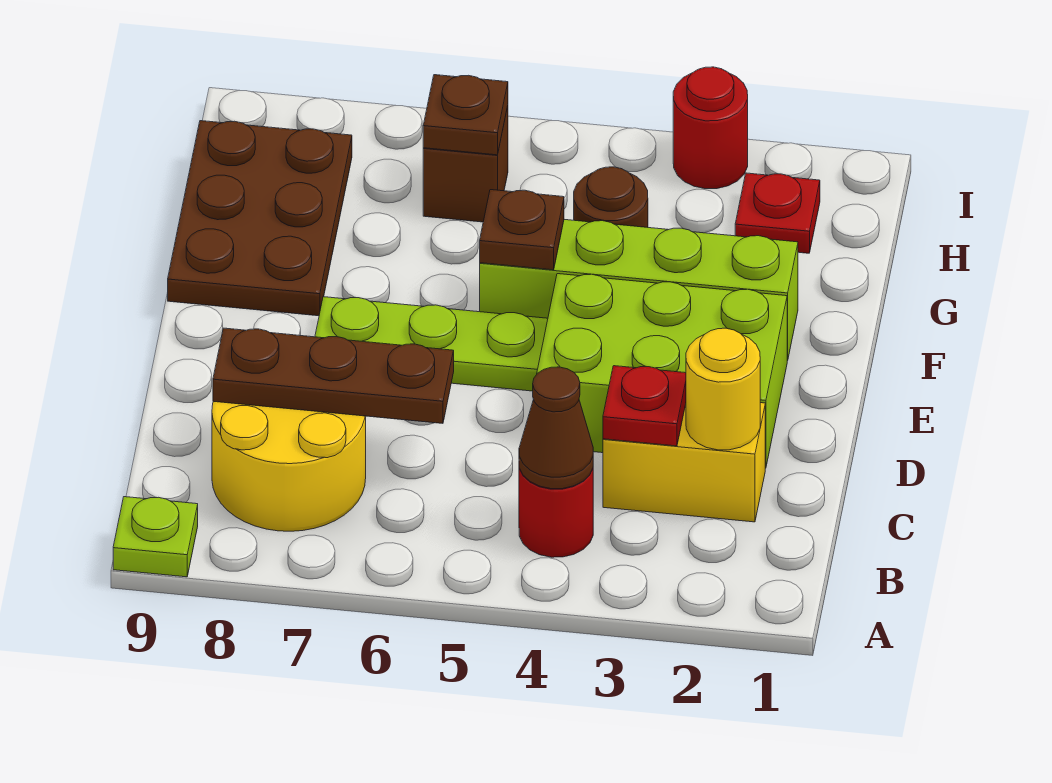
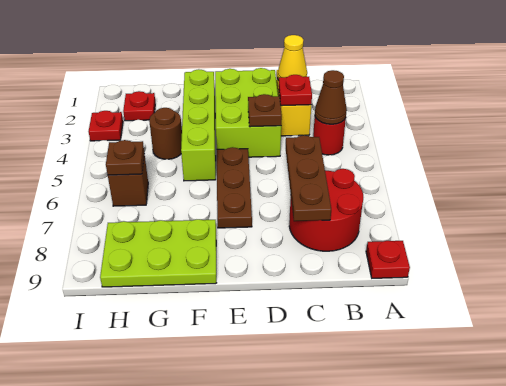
lime plate A9 level 1 -> red plate A9 level 1
yellow round brick B7:C8 level 1 -> red round brick B7:C8 level 1
yellow round brick C2 level 2 -> yellow cone C2 level 2
lime plate E5:E7 level 1 -> brown plate E5:E7 level 1
brown plate F5 level 2 -> brown plate D4 level 2
brown plate F8:H9 level 1 -> lime plate F8:H9 level 1
red round brick I3 level 1 -> red plate I3 level 1

